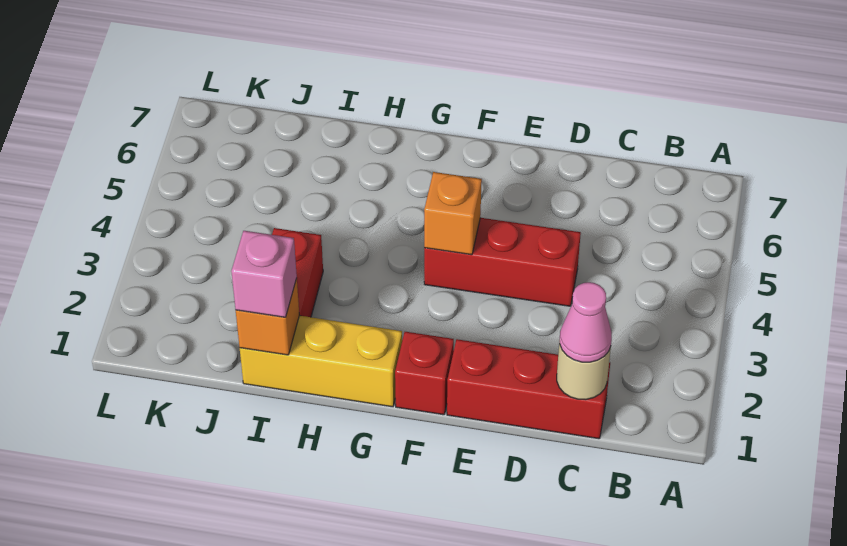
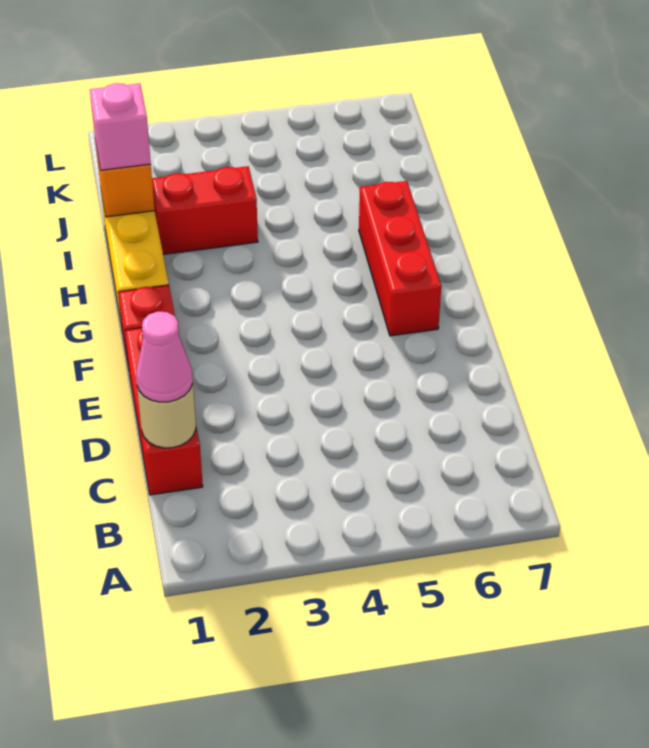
red brick D4:F4 level 1 -> red brick F6:H6 level 1
orange brick F4 level 2 -> none

